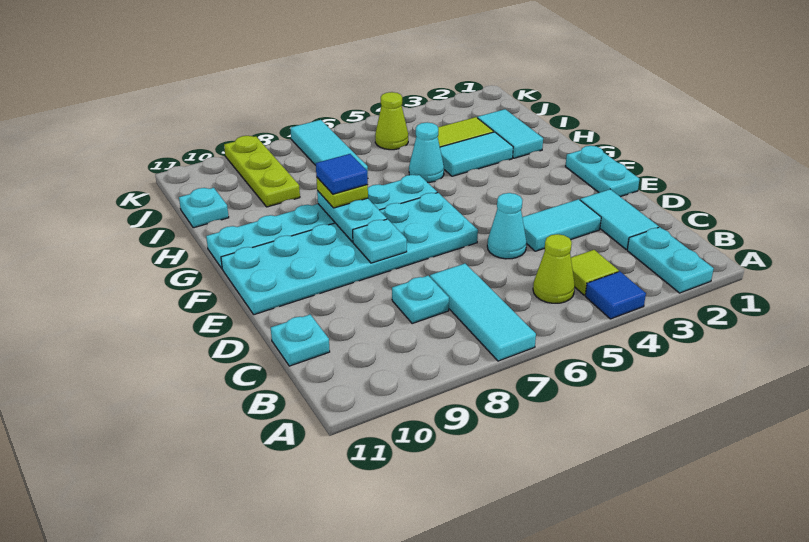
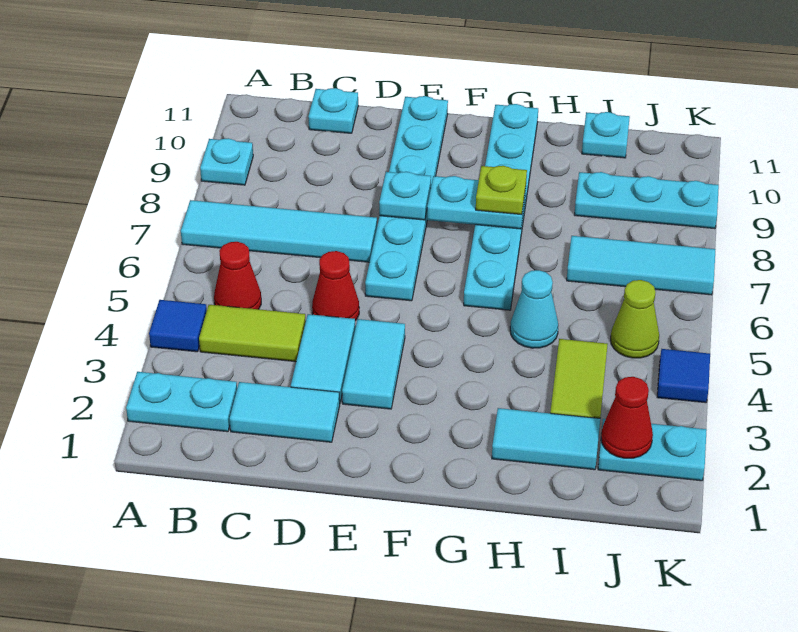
cyan tile A7:C7 level 1 -> cyan tile A7:D7 level 1
lime tile B4 level 1 -> lime tile B4:C4 level 1
lime cone B5 level 1 -> red cone B5 level 1
cyan plate C8 level 1 -> cyan plate A9 level 1
cyan cone D5 level 1 -> red cone D5 level 1
cyan plate E1:F1 level 1 -> cyan plate J2:K2 level 1
cyan plate E6:F11 level 1 -> cyan plate E6:E11 level 1
blue tile G8 level 4 -> blue tile K4 level 1
cyan tile H3:H4 level 1 -> cyan tile E3:E4 level 1
lime plate I9:K9 level 1 -> cyan plate I9:K9 level 1
none -> red cone J2 level 2

